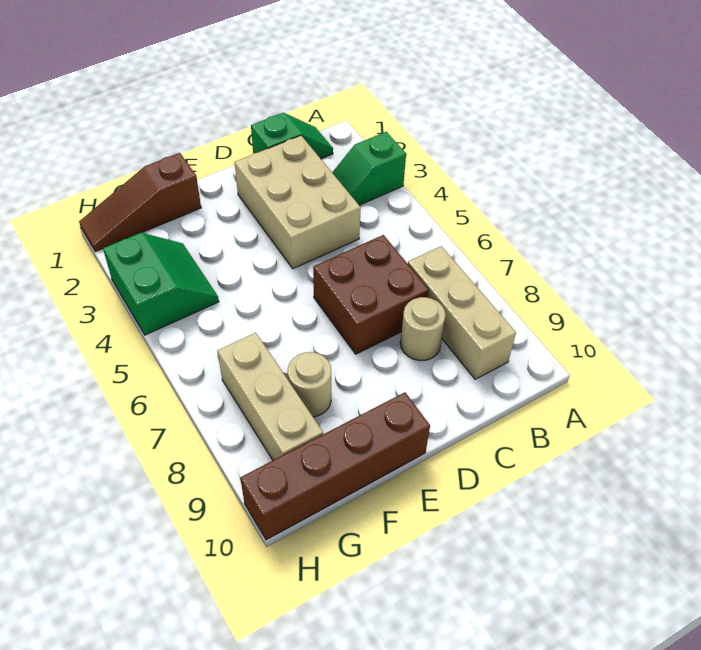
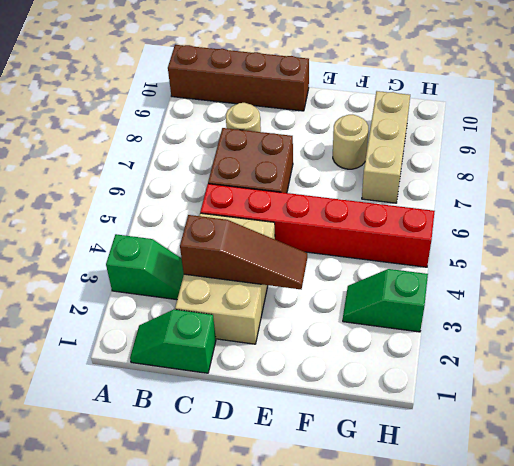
tan brick B7:B9 level 1 -> none
none -> red brick C5:H5 level 1
brown brick E10:H10 level 1 -> brown brick A10:D10 level 1
brown slope F1:H1 level 1 top F -> brown slope C3:E3 level 2 top C
green slope G3:H4 level 1 top H -> green slope G3:H3 level 1 top H

